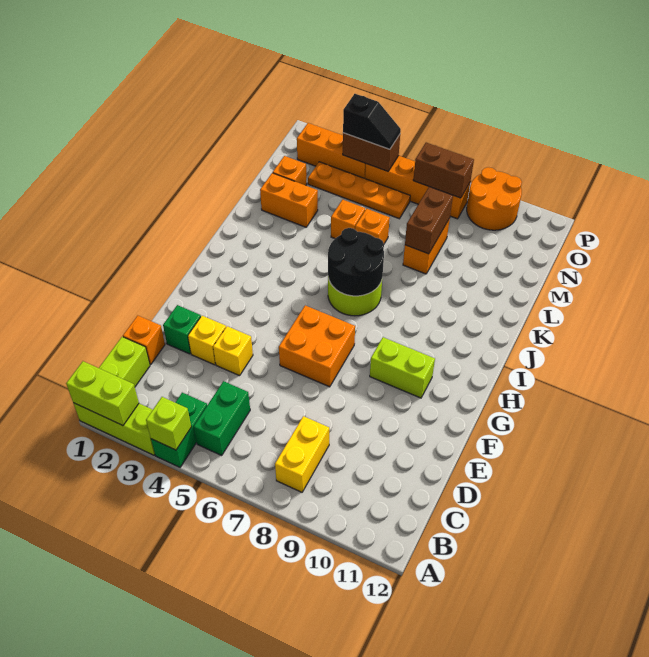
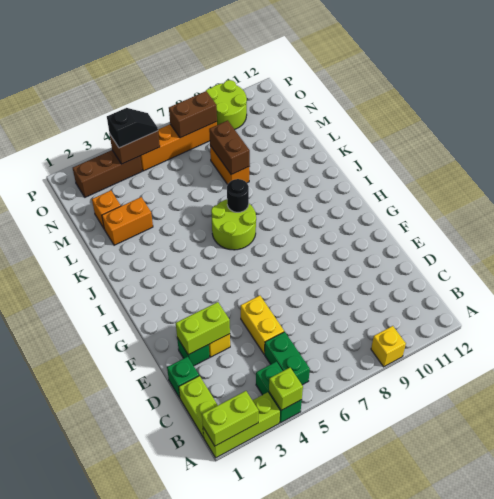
yellow brick B8:C8 level 1 -> yellow brick D5:E5 level 1
orange brick D1 level 1 -> green brick D1 level 1
yellow brick E4 level 1 -> yellow brick A9 level 1
orange brick F6:G7 level 1 -> none
lime brick G9:G10 level 1 -> lime brick E2:E3 level 2
black round brick I6:J7 level 2 -> black round brick J7 level 2
orange brick L5 level 1 -> none
orange brick L6 level 1 -> none
orange plate N3:N6 level 1 -> none
orange brick O2:O4 level 1 -> brown brick O2:O4 level 1
orange round brick O9:P10 level 1 -> lime round brick O9:P10 level 1

